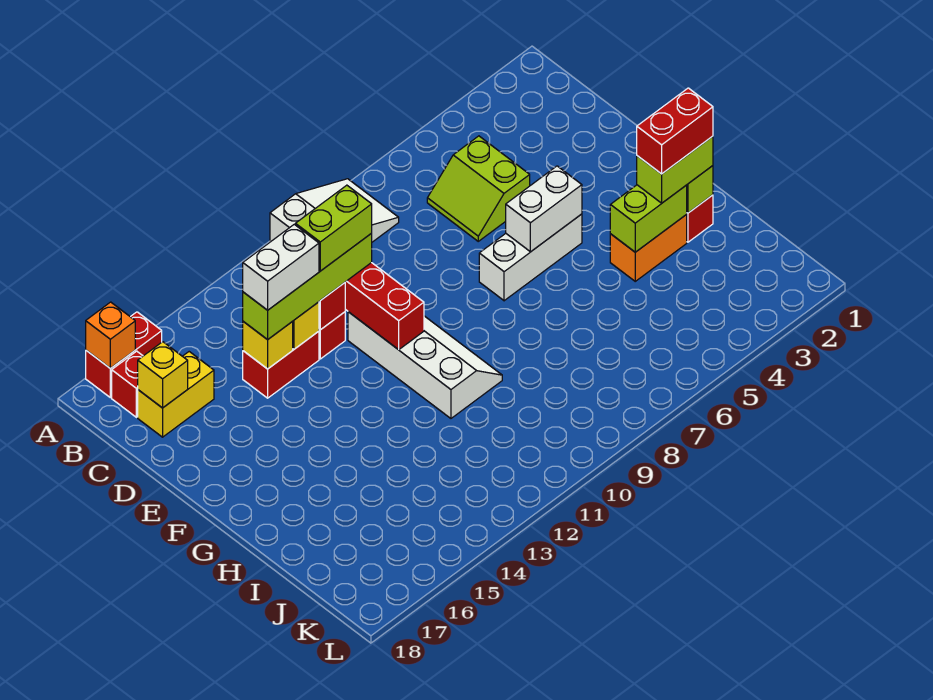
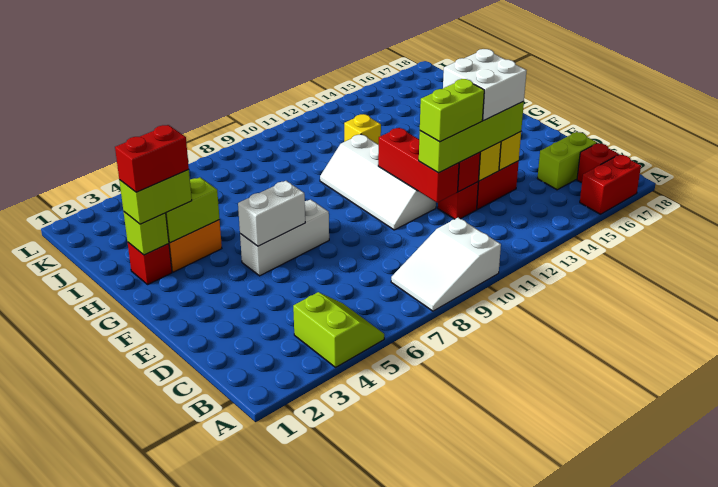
orange brick A17 level 2 -> none
lime slope C5:D6 level 1 top 5 -> lime slope A4:B5 level 1 top 4
yellow brick C16:C17 level 1 -> lime brick C16:C17 level 1
yellow brick C17 level 2 -> yellow brick I12 level 1
white brick D13:D14 level 4 -> white brick D13:E14 level 4

